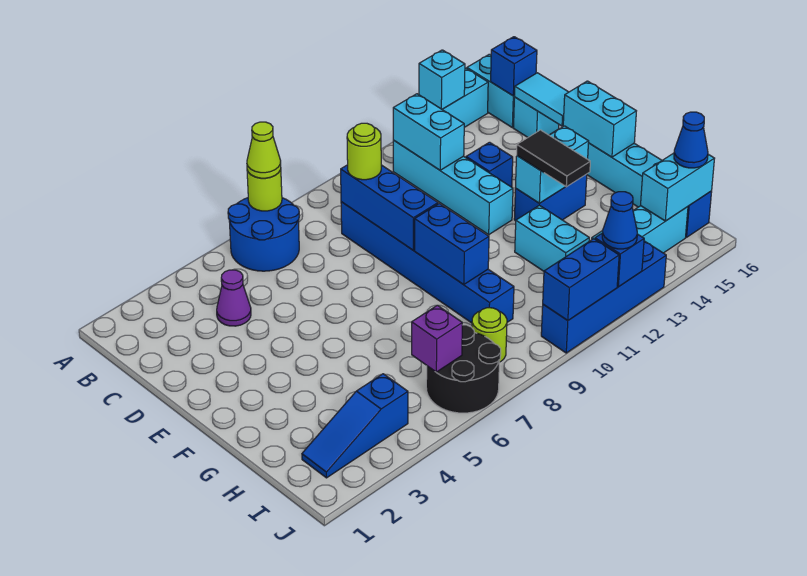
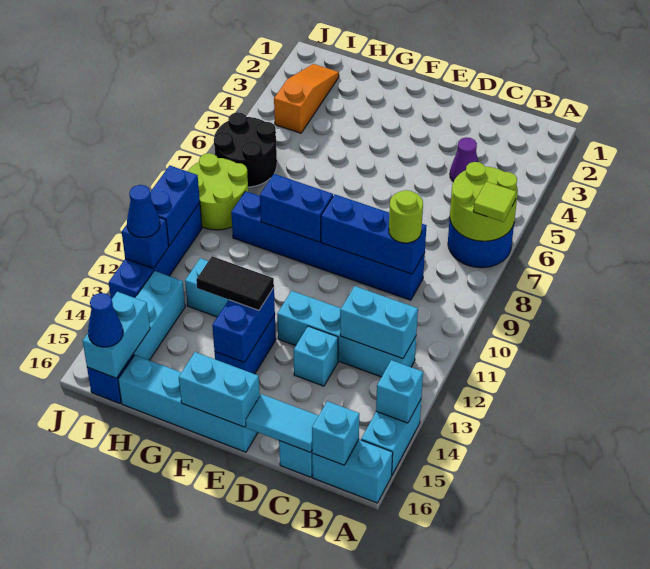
lime round brick A7 level 2 -> lime round brick A6:B7 level 2
lime cone A7 level 3 -> lime tile A7 level 3
blue brick B16 level 2 -> cyan brick B16 level 2
blue brick D13 level 1 -> cyan brick D13 level 1
cyan brick F13:F14 level 2 -> blue brick F13:F14 level 2
blue slope I2:I4 level 1 top 4 -> orange slope I2:I4 level 1 top 4
purple brick I6 level 2 -> none
lime round brick I8 level 1 -> lime round brick I8:J9 level 1

